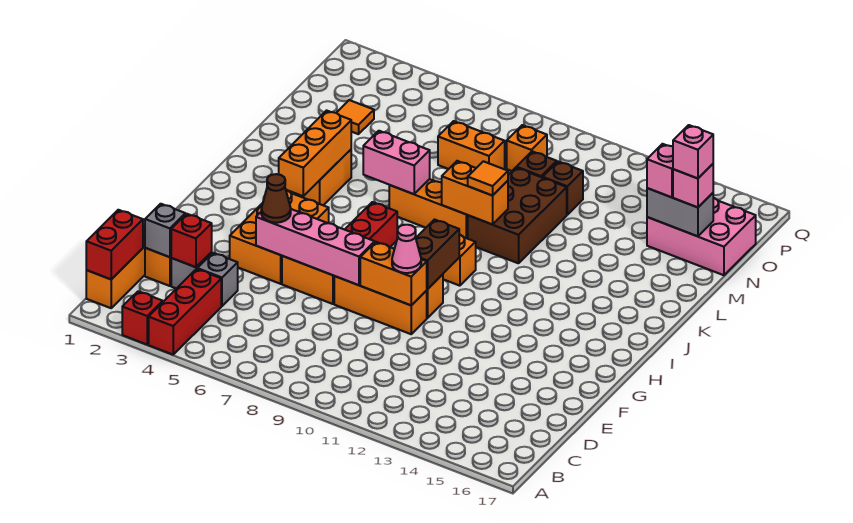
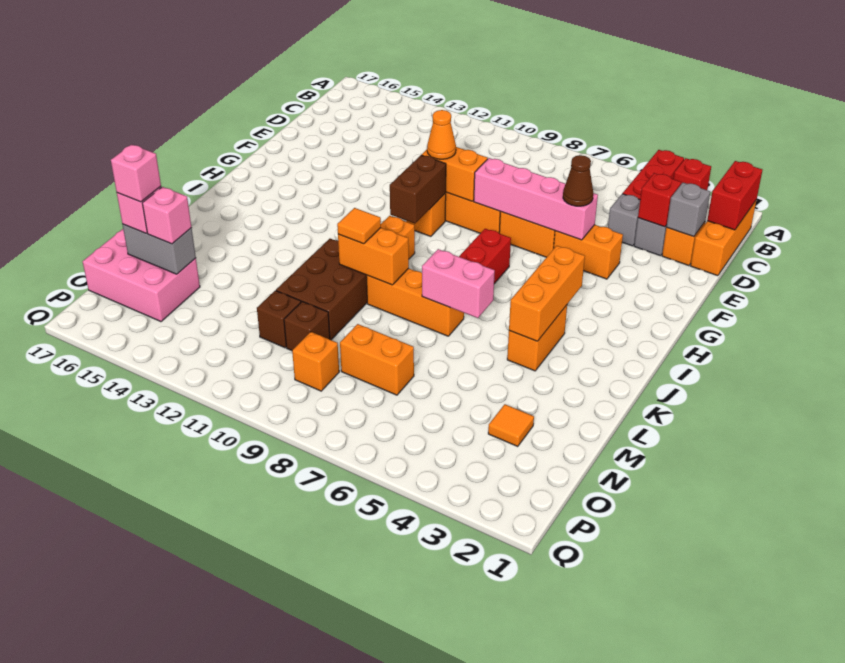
orange brick F4:H5 level 1 -> orange brick F4:F5 level 1
pink cone F10 level 3 -> orange cone F10 level 3

